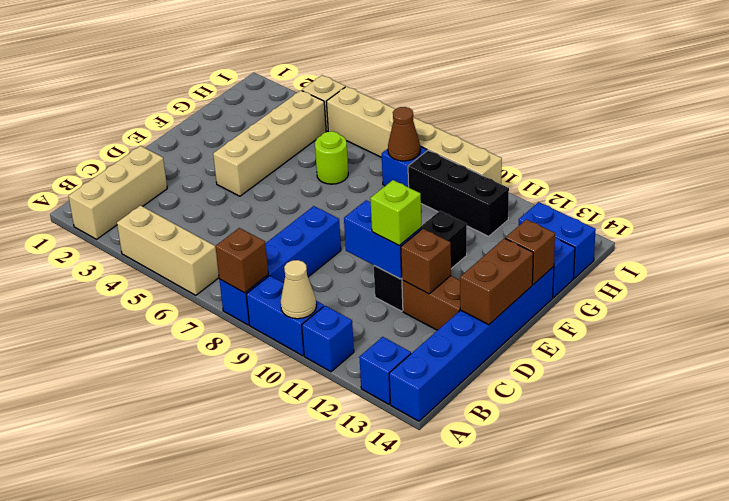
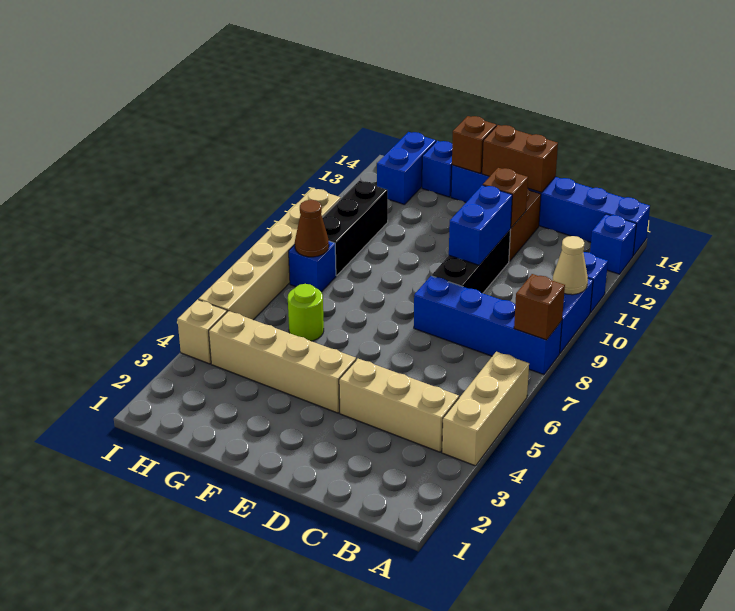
tan brick A2:C2 level 1 -> tan brick B4:D4 level 1
black brick D11:F11 level 1 -> black brick D9:D11 level 1
lime brick D11 level 3 -> none

